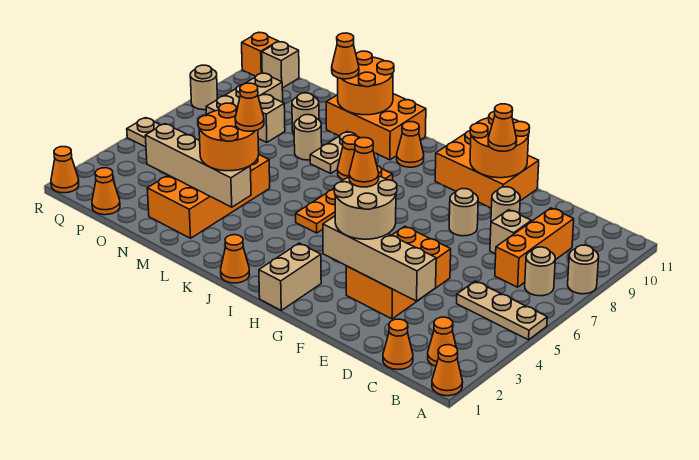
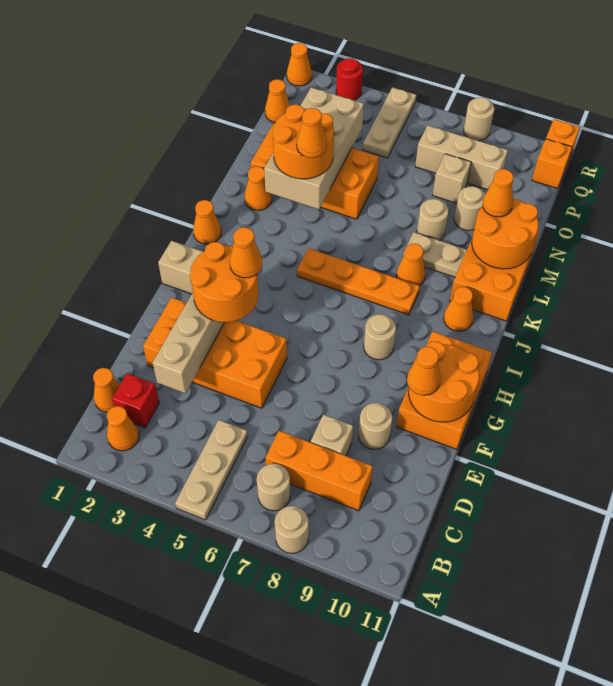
orange cone A1 level 1 -> orange cone L2 level 1
none -> red brick C2 level 1
orange brick E3:F5 level 1 -> orange brick E2:F5 level 1
tan round brick F3:G4 level 3 -> orange round brick F3:G4 level 3
tan round brick F8 level 1 -> tan round brick H8 level 1
tan brick L3:O3 level 2 -> tan brick L3:O4 level 2
tan brick Q11 level 1 -> orange brick Q11 level 1
none -> red round brick R3 level 1

